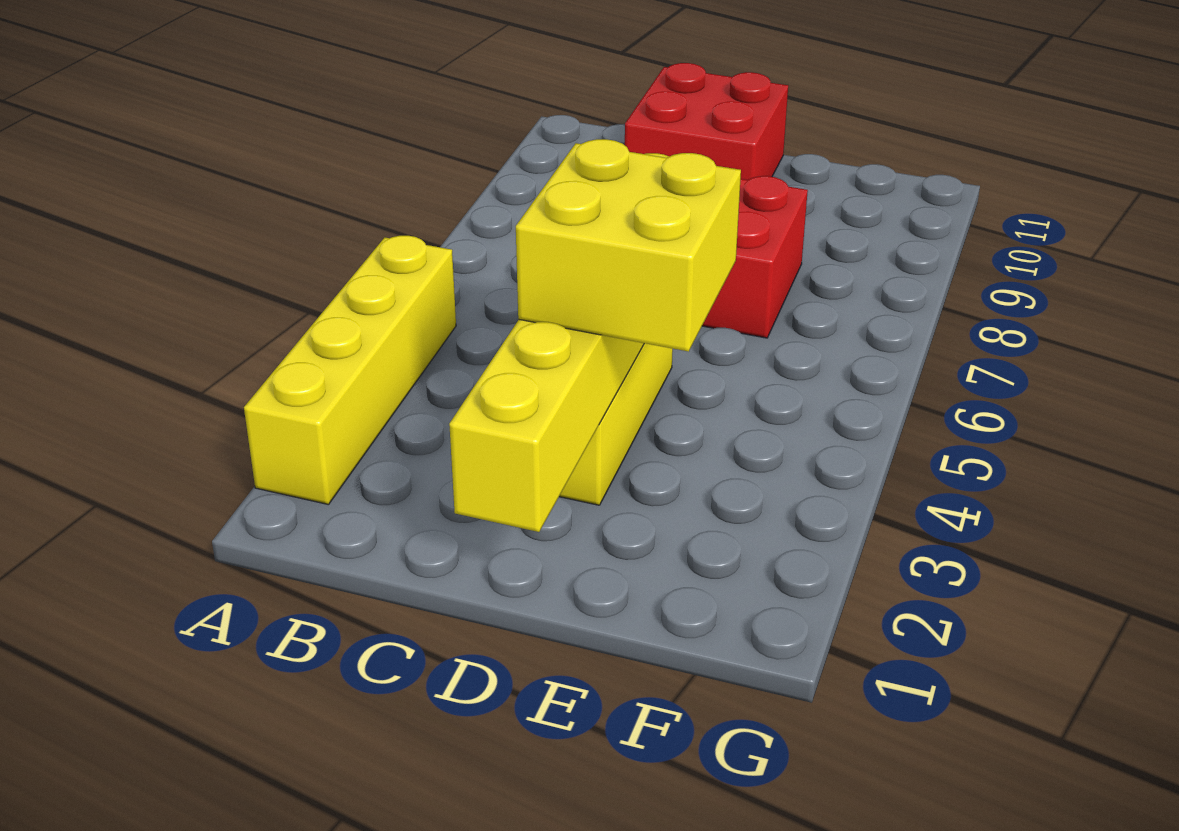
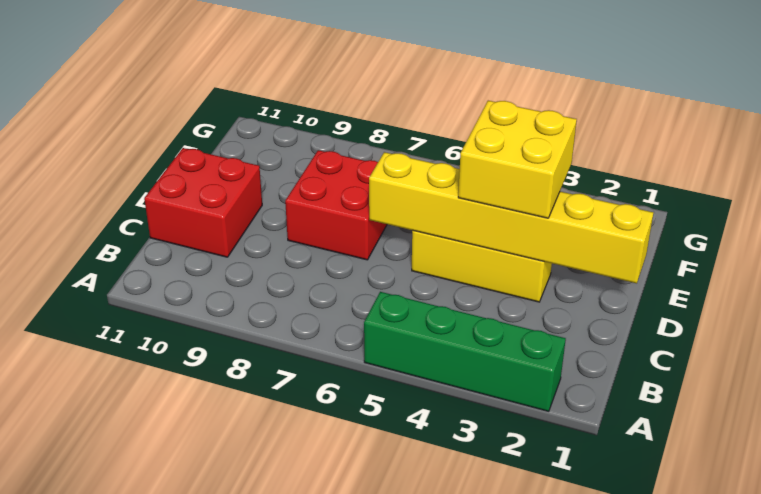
yellow brick A2:A5 level 1 -> green brick A2:A5 level 1

